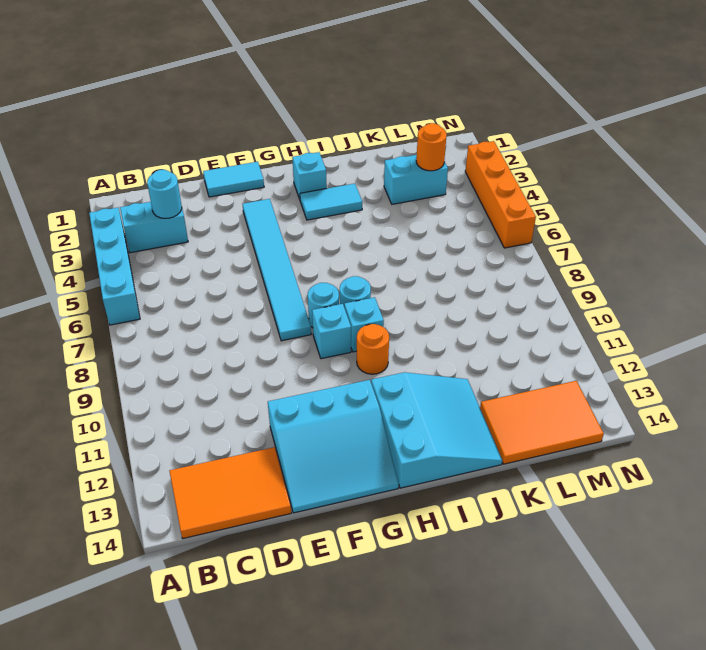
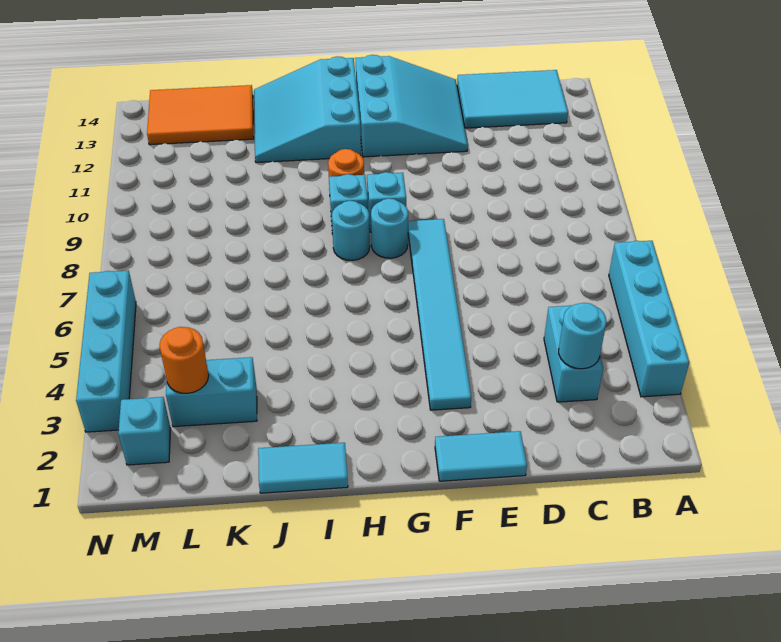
cyan brick B3:C3 level 1 -> cyan brick C3:C4 level 1
orange tile B13:D14 level 1 -> cyan tile B13:D14 level 1
cyan slope E12:G14 level 1 top 12 -> cyan slope E12:G14 level 1 top G
cyan brick H2 level 1 -> cyan brick M2 level 1
cyan tile H3:I3 level 1 -> cyan tile I1:J1 level 1
orange brick N3:N6 level 1 -> cyan brick N3:N6 level 1

